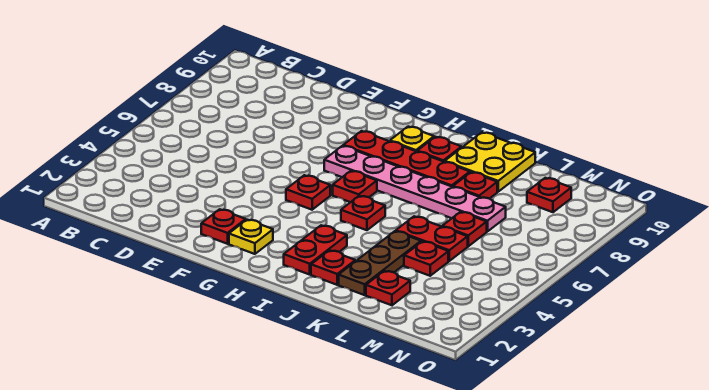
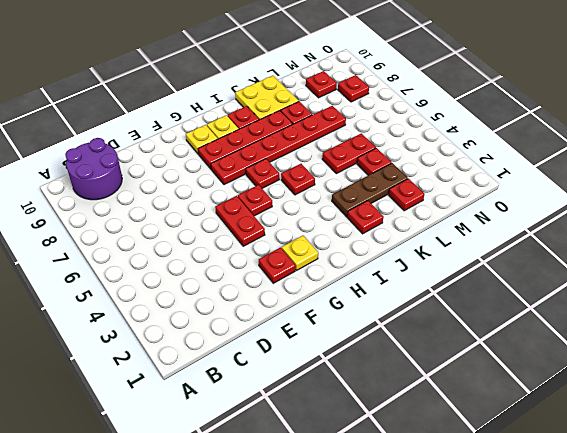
none -> purple round brick B9:C10 level 1
pink plate G7:L7 level 1 -> red plate G7:L7 level 1
none -> yellow plate G9 level 1
red plate I2:I3 level 1 -> red plate F4:F5 level 1
brown plate K2:K4 level 1 -> brown plate J3:L3 level 1
red plate L6 level 1 -> red plate N8 level 1

